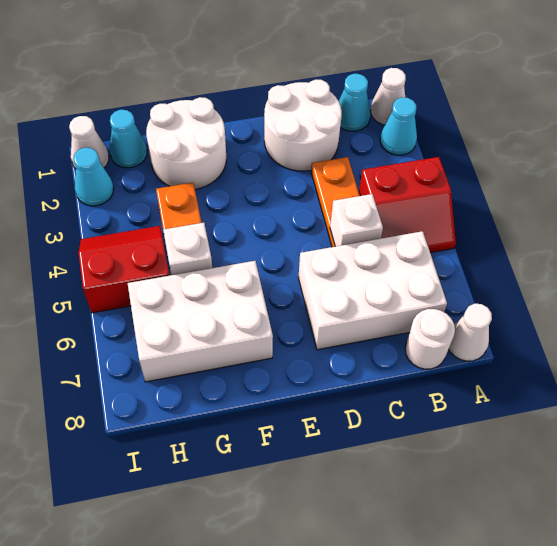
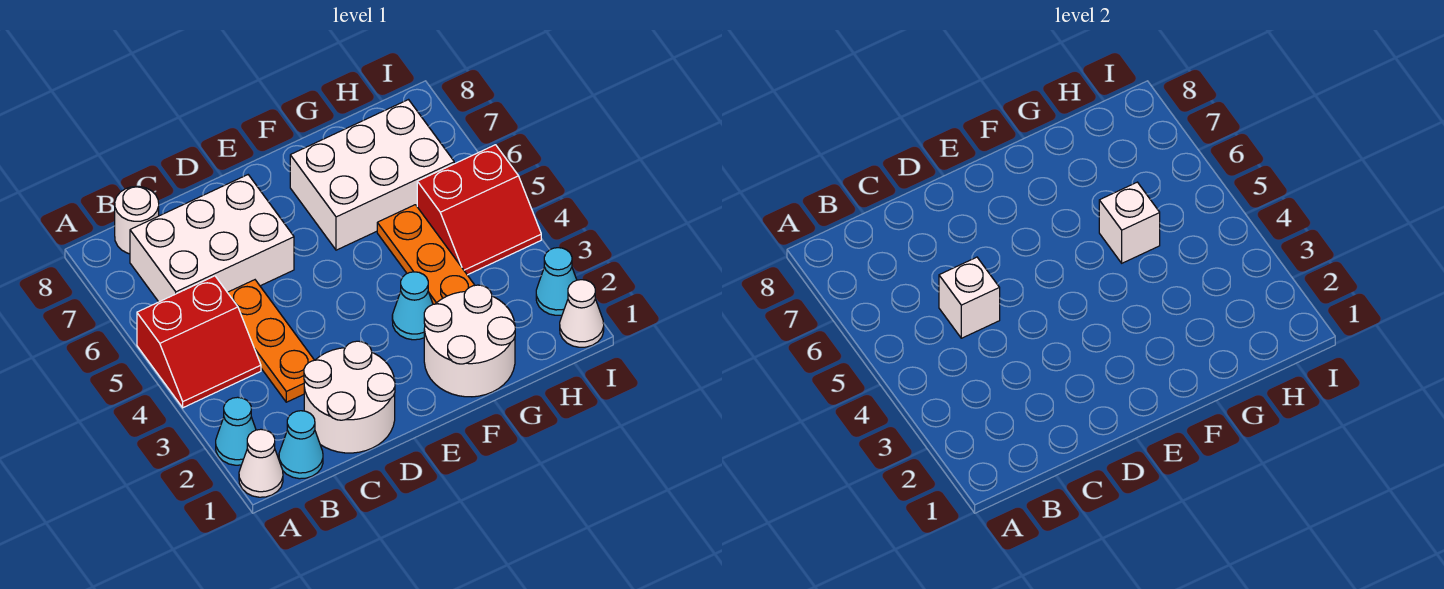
red slope A4:B5 level 1 top 4 -> red slope A4:B5 level 1 top 5
white cone A8 level 1 -> none
cyan cone H1 level 1 -> cyan cone F3 level 1

